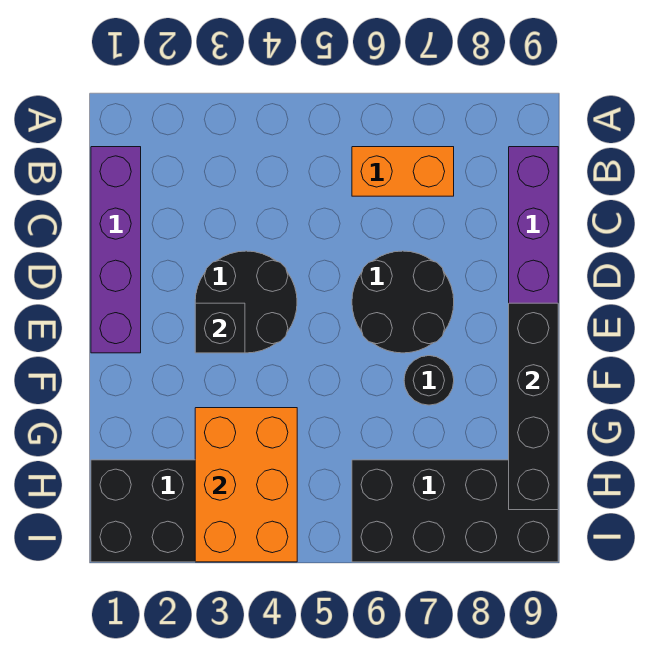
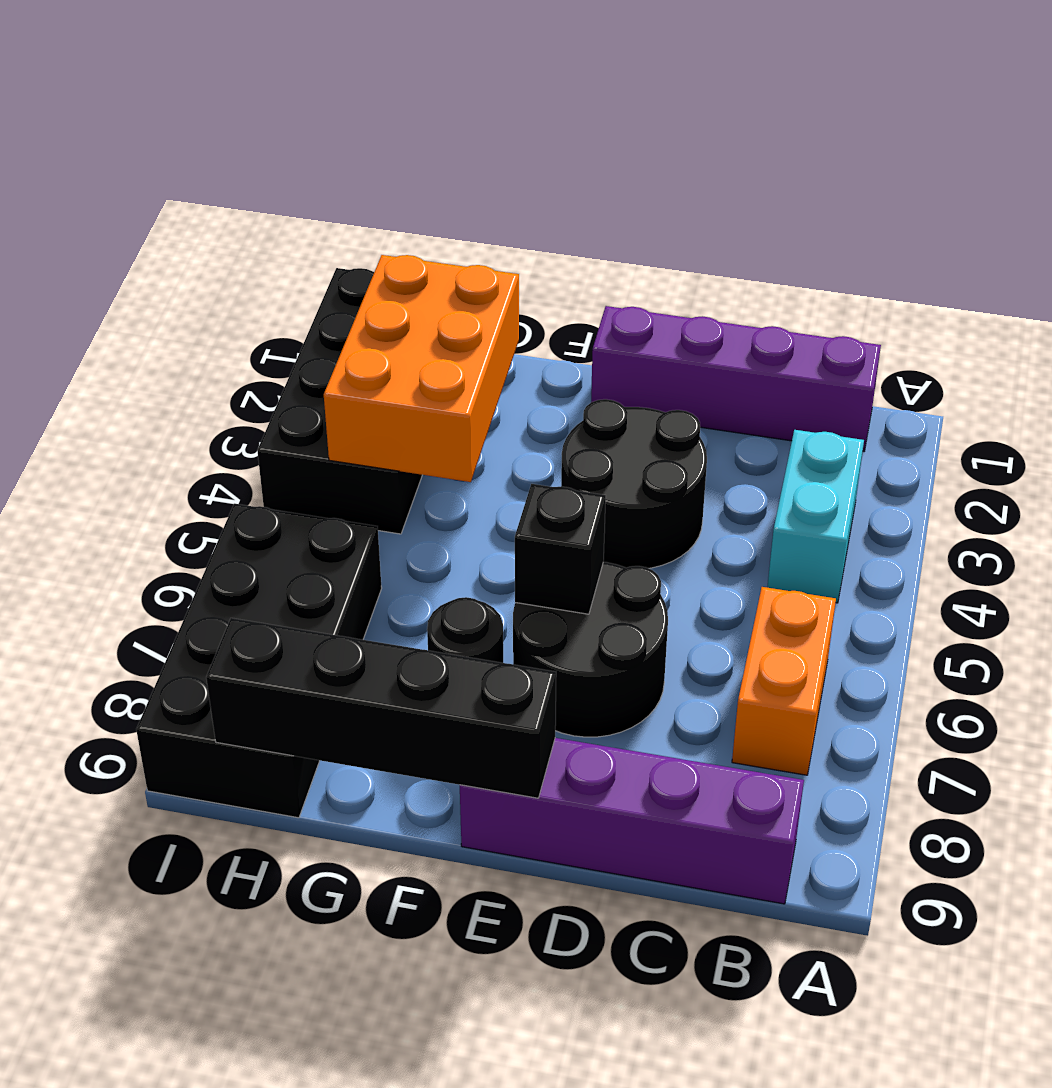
none -> cyan brick B3:B4 level 1
black brick E3 level 2 -> black brick E6 level 2
orange brick G3:I4 level 2 -> orange brick G2:H4 level 2

